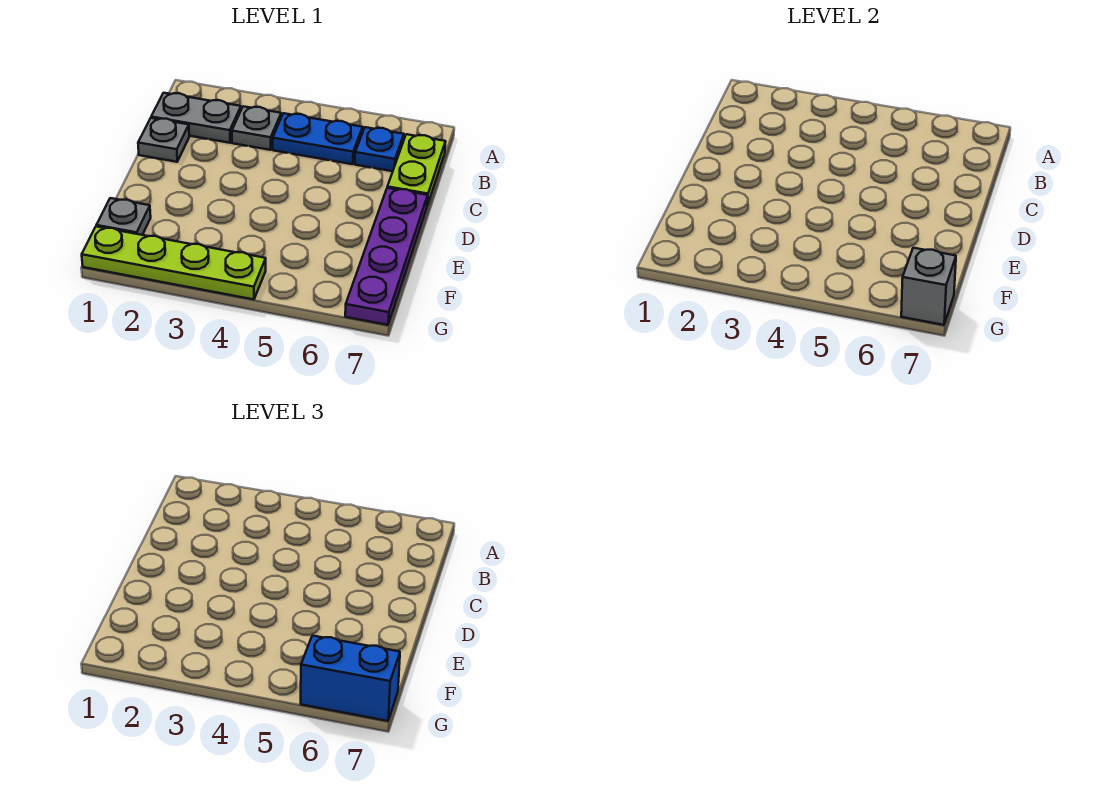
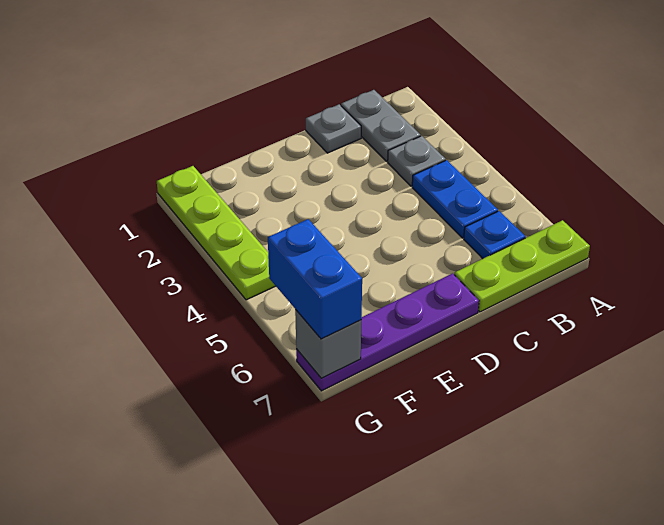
lime plate B7:C7 level 1 -> lime plate A7:C7 level 1
grey plate F1 level 1 -> none

